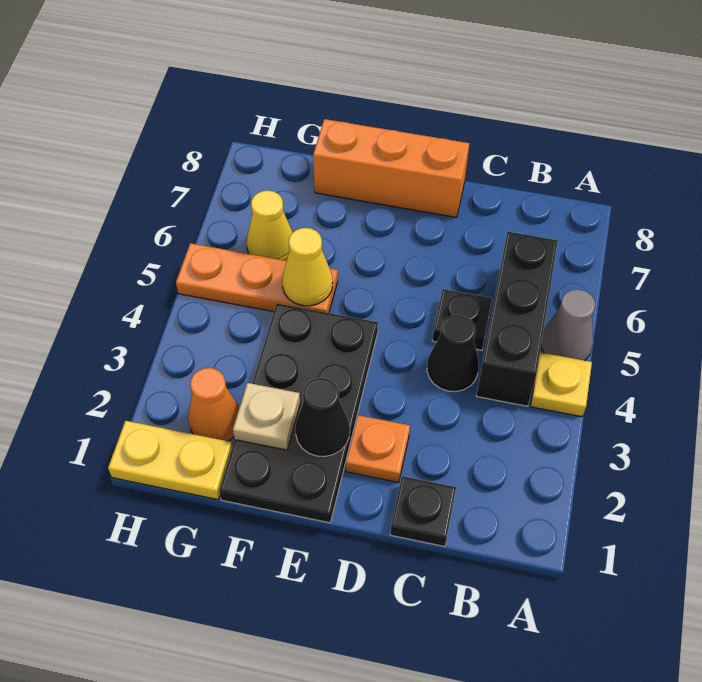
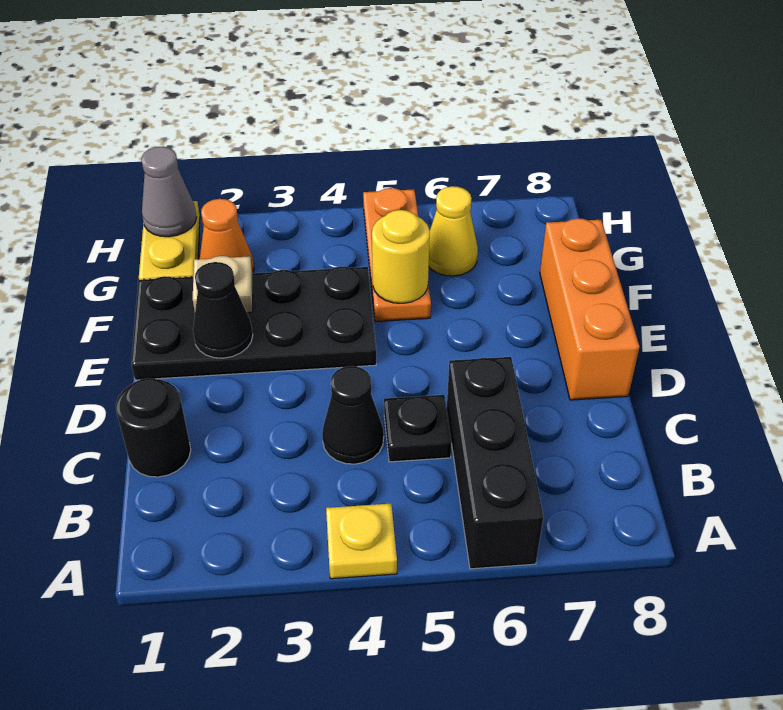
grey cone A5 level 1 -> grey cone H1 level 2
black brick B4:B6 level 1 -> black brick A6:C6 level 1
black plate C1 level 1 -> black round brick C1 level 1
orange plate D2 level 1 -> none
yellow cone F5 level 2 -> yellow round brick F5 level 2

